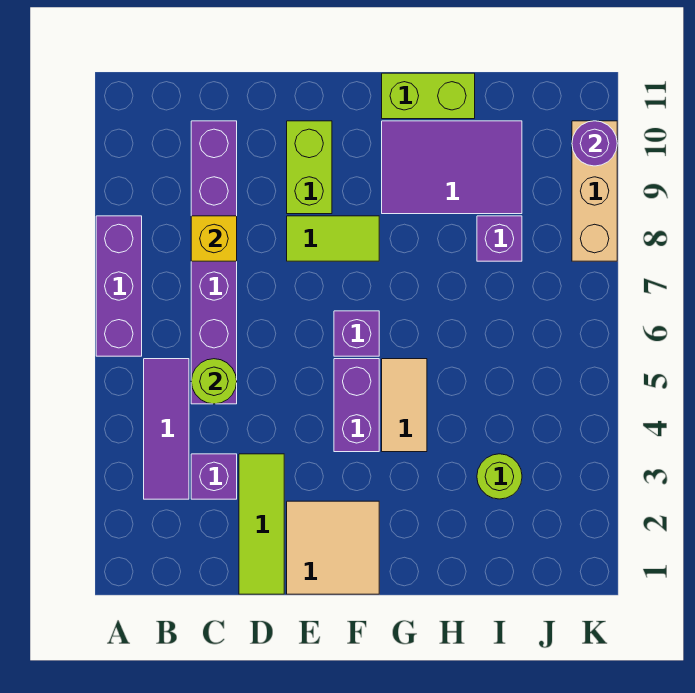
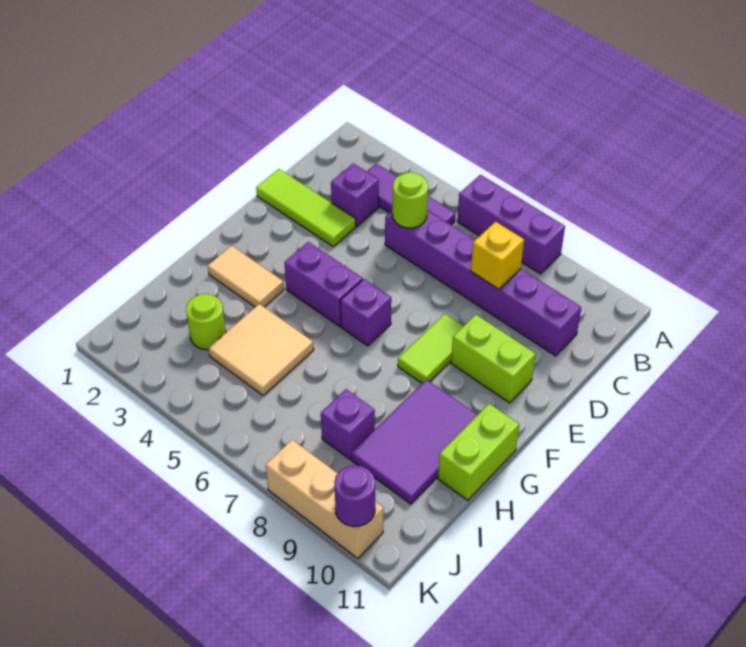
tan tile E1:F2 level 1 -> tan tile H4:I5 level 1
tan tile G4:G5 level 1 -> tan tile G2:G3 level 1

